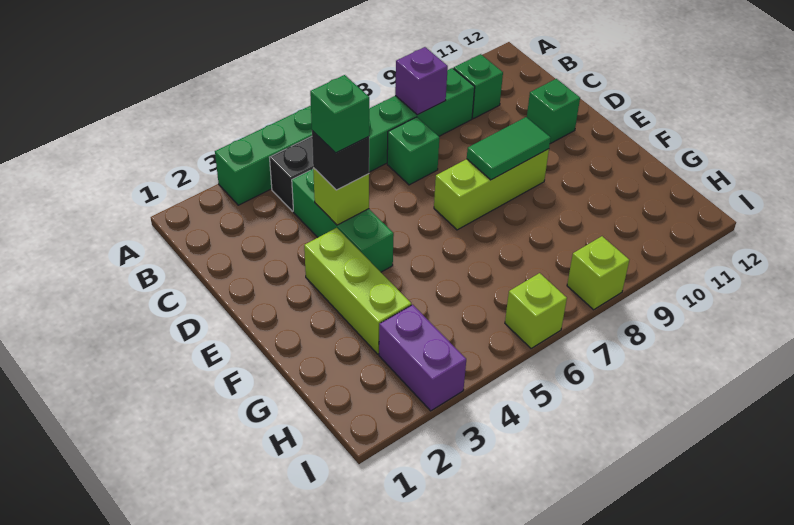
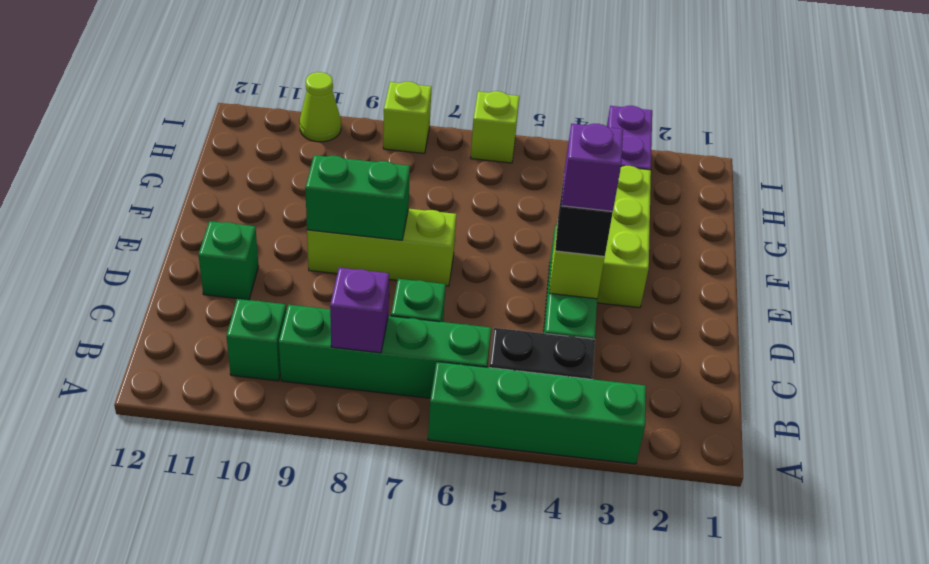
green brick D4 level 4 -> purple brick D4 level 4
green tile E8:E9 level 2 -> green brick E8:E9 level 2
none -> lime cone I10 level 1

